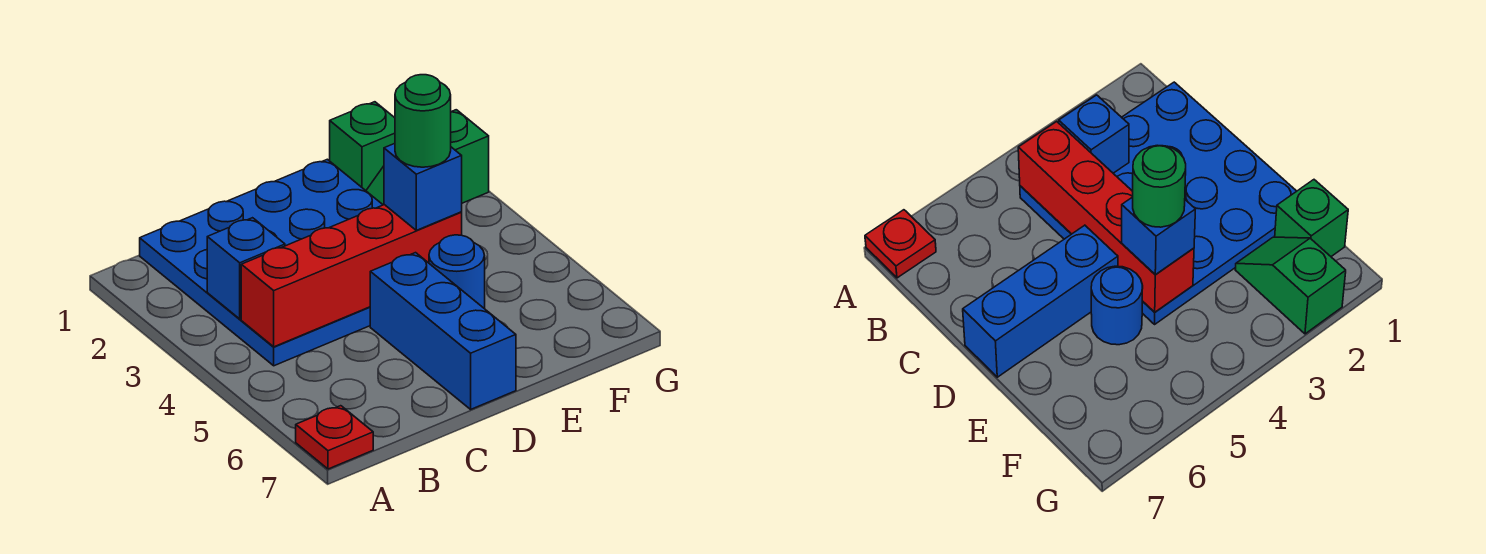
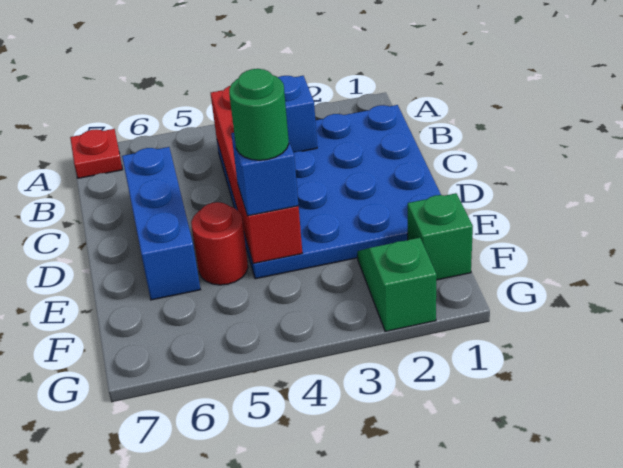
blue brick D5:D7 level 1 -> blue brick C6:E6 level 1
blue round brick E5 level 1 -> red round brick E5 level 1

